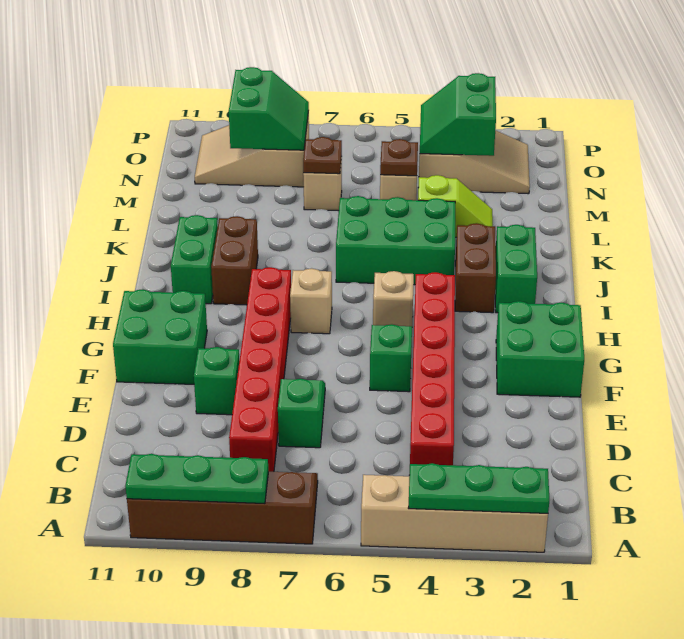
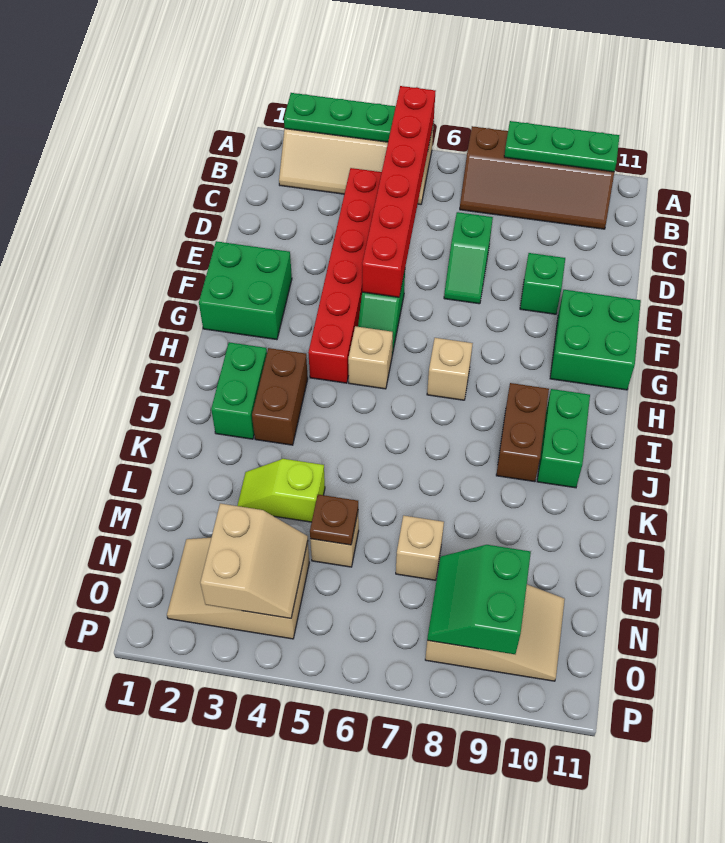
red brick C8:H8 level 1 -> red brick A5:F5 level 2
green brick J4:K6 level 1 -> none
brown plate M7 level 2 -> none
green slope N3:O4 level 2 top 3 -> tan slope N3:O4 level 2 top 3

